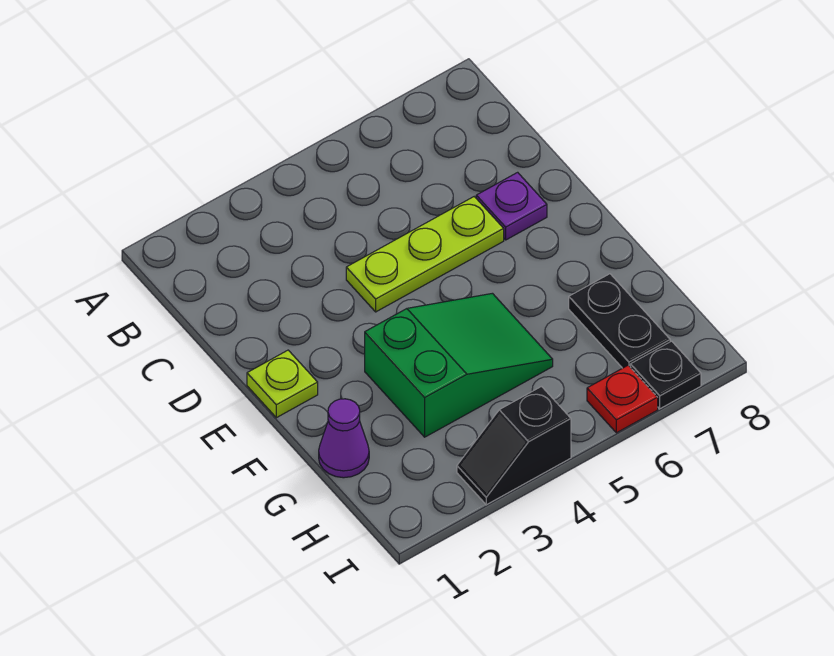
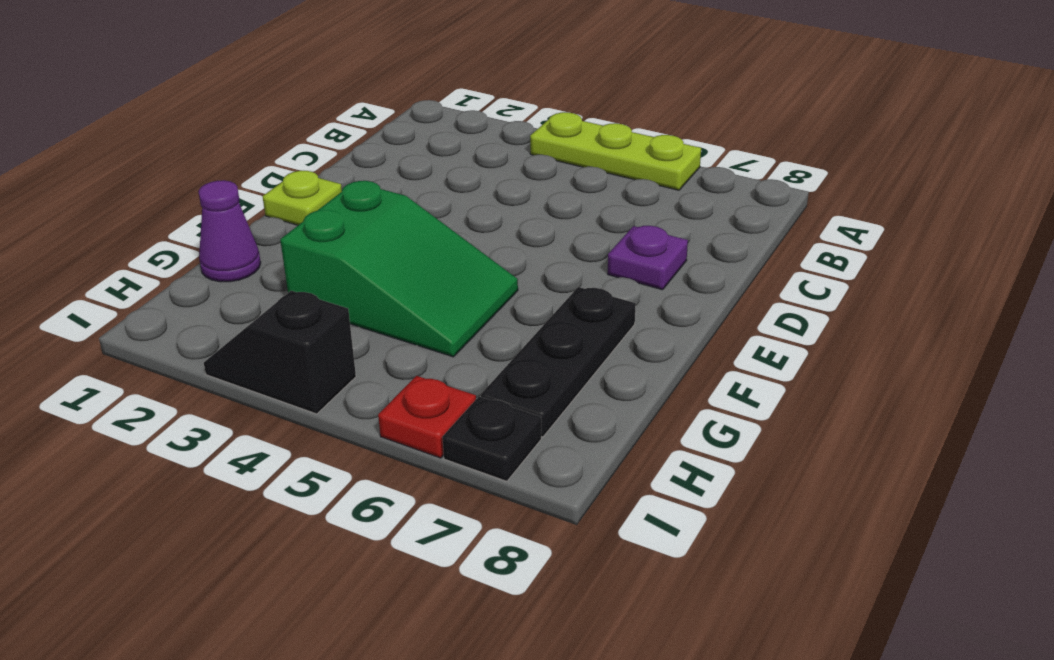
lime plate D4:D6 level 1 -> lime plate A4:A6 level 1
black plate G7:H7 level 1 -> black plate F7:H7 level 1

